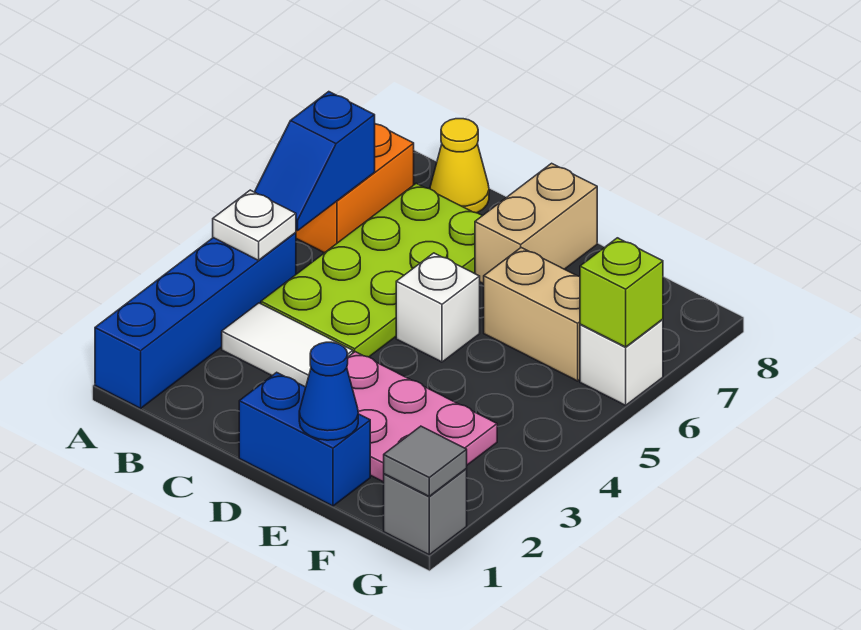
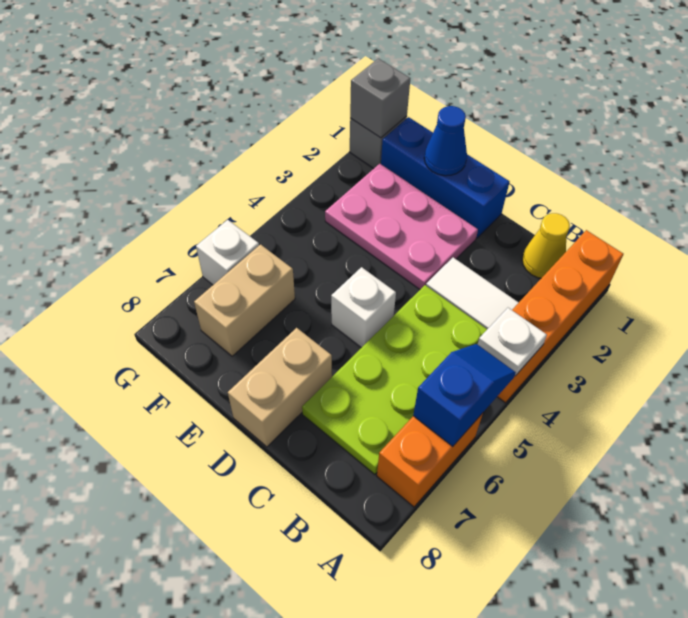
blue brick A1:A4 level 1 -> orange brick A1:A4 level 1
yellow cone B8 level 1 -> yellow cone B1 level 1
blue brick D1:E1 level 1 -> blue brick D1:F1 level 1
tan brick E6:F6 level 1 -> tan brick F6:F7 level 1
grey tile G1 level 2 -> grey brick G1 level 2
lime brick G6 level 2 -> none

